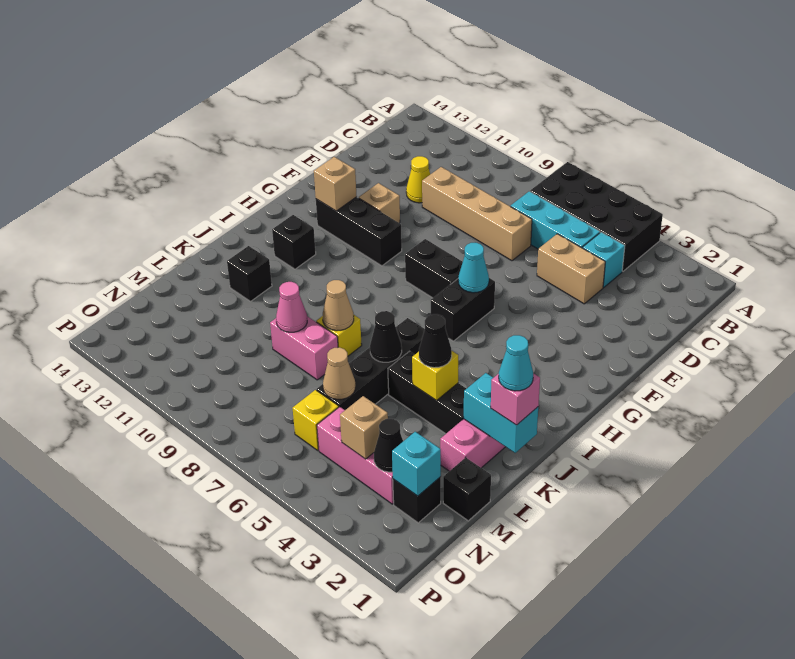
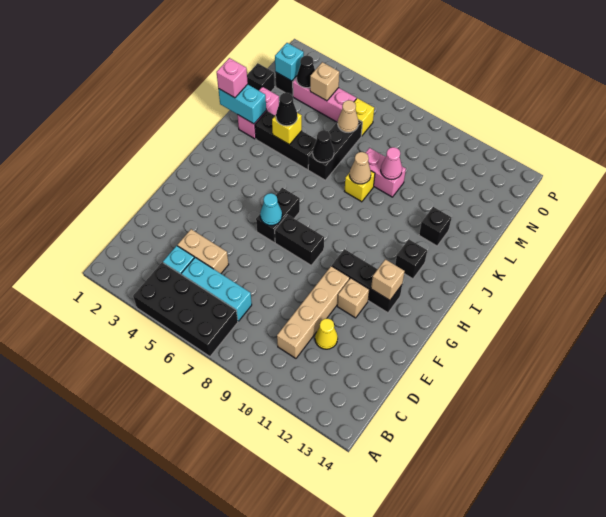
tan brick D7:D10 level 1 -> tan brick C10:F10 level 1
black brick J6:M6 level 1 -> black brick K6:M6 level 1
cyan cone K1 level 4 -> none

